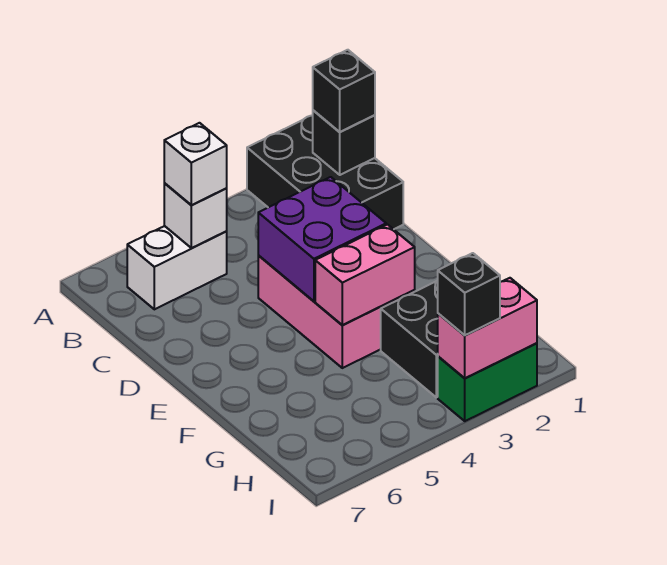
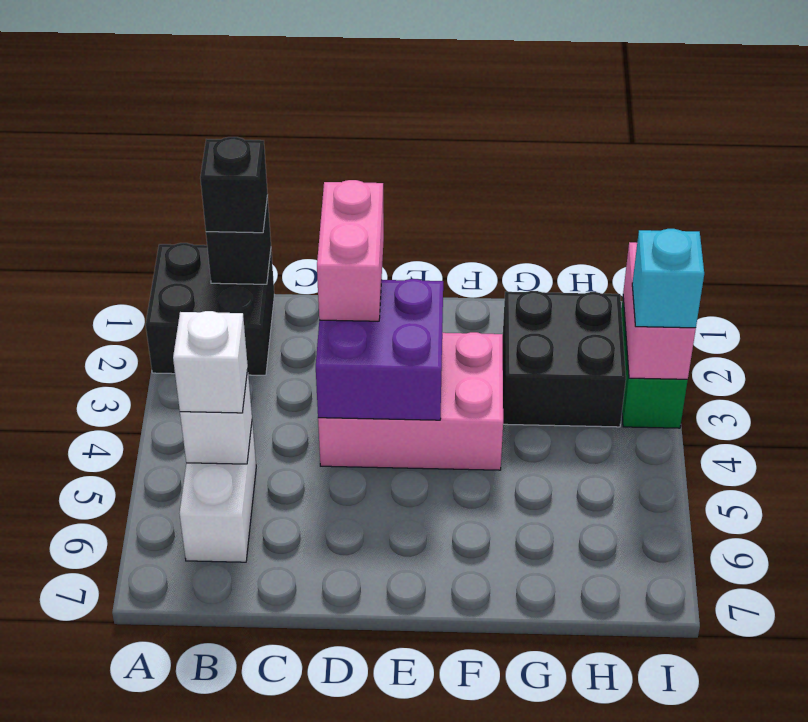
black brick A1:C2 level 1 -> black brick A1:B2 level 1
pink brick F3:F4 level 2 -> pink brick D2:D3 level 3
black brick I3 level 3 -> cyan brick I3 level 3

